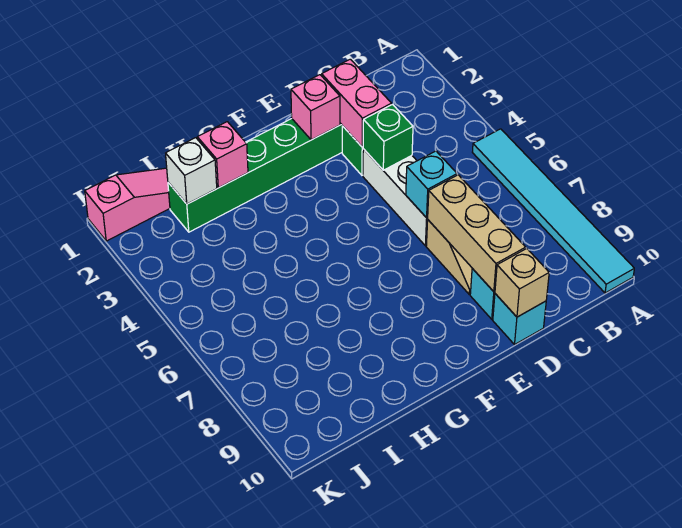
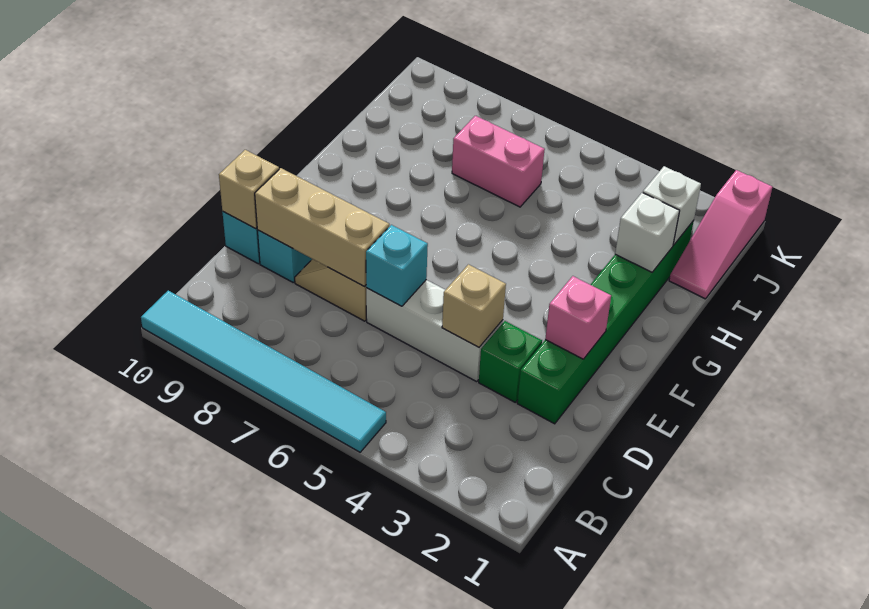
pink brick D2:D3 level 2 -> pink brick I6:I7 level 1
green brick D4 level 2 -> tan brick D4 level 2
pink brick H2 level 2 -> white brick H2 level 2

